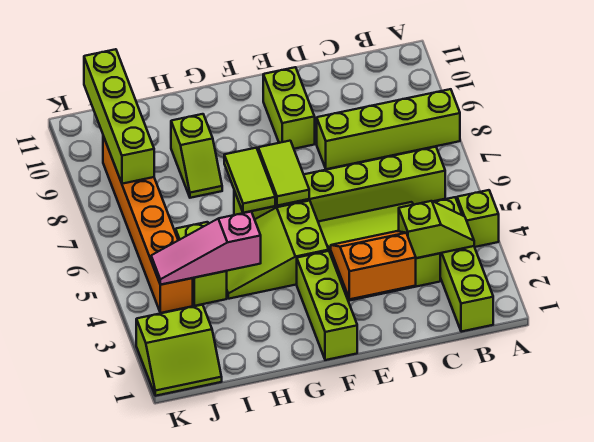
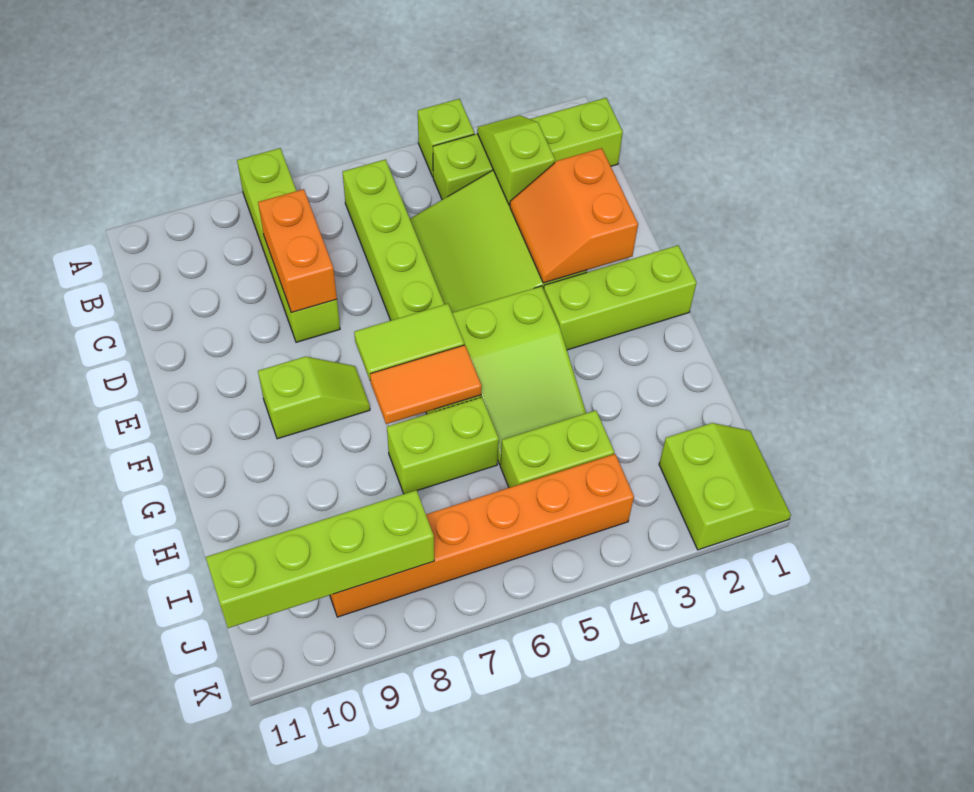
none -> orange brick C8:D8 level 2
lime brick E9:E10 level 1 -> lime brick H6:H7 level 1
lime tile G6:G7 level 2 -> orange tile G6:G7 level 2
pink slope H4:J4 level 2 top H -> none
lime slope H8:H9 level 1 top 9 -> lime slope F8:F9 level 1 top 9

